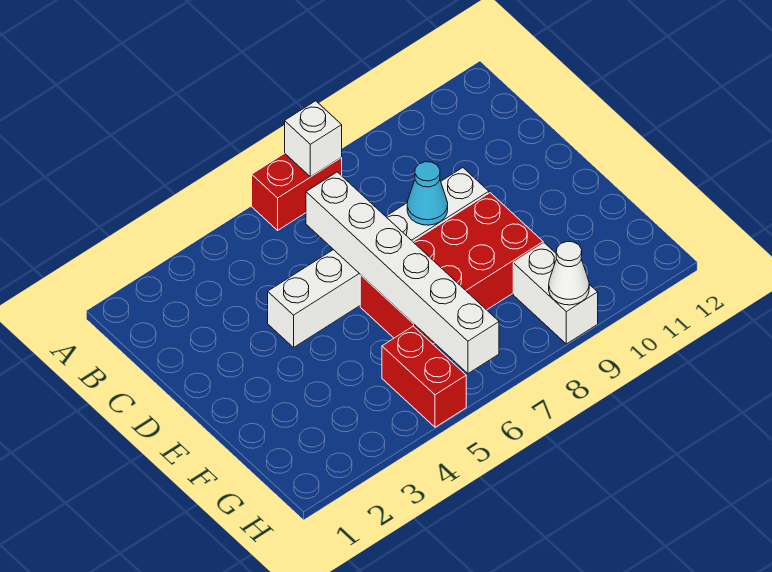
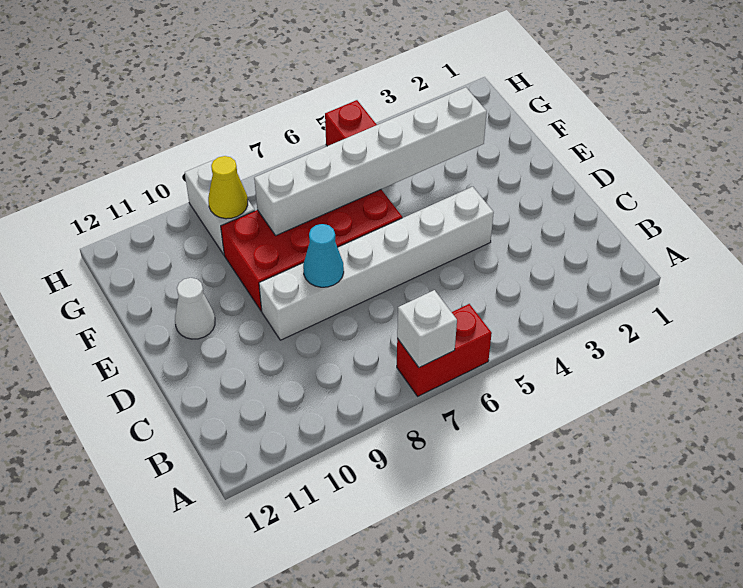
white brick C6:H6 level 2 -> white brick F3:F8 level 2
none -> yellow cone G9 level 2
white cone H9 level 2 -> white cone E11 level 1

